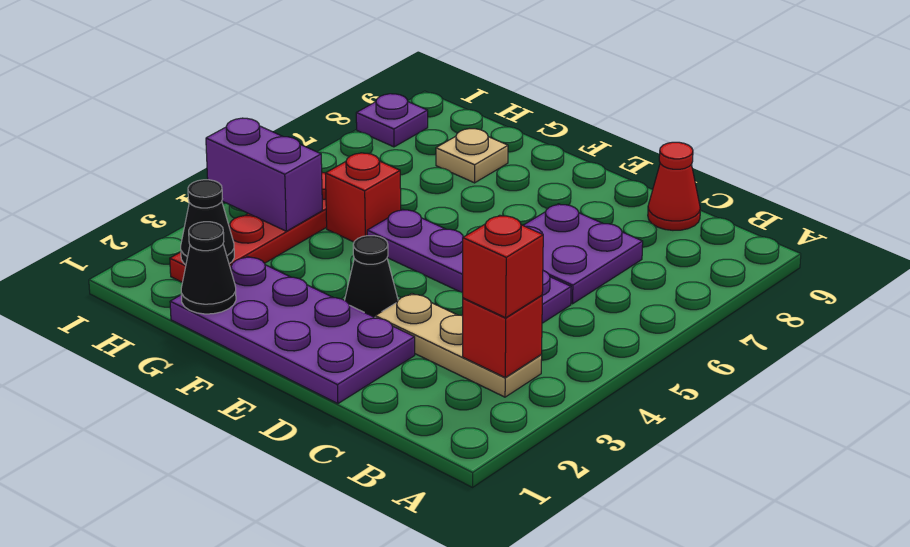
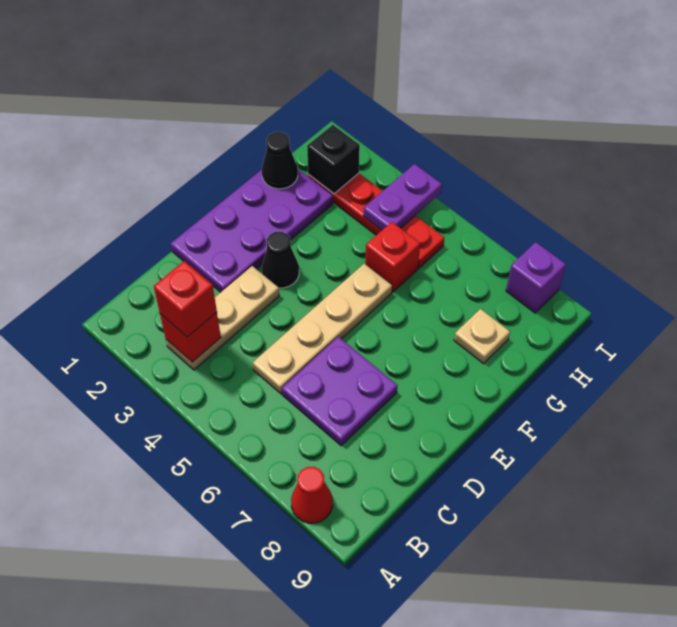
purple plate C5:F5 level 1 -> tan plate C5:F5 level 1
red cone C9 level 1 -> red cone A8 level 1
black cone H2 level 2 -> black brick H2 level 2
purple brick H4:I4 level 2 -> purple plate H4:I4 level 2
purple plate I8 level 1 -> purple brick I8 level 1

